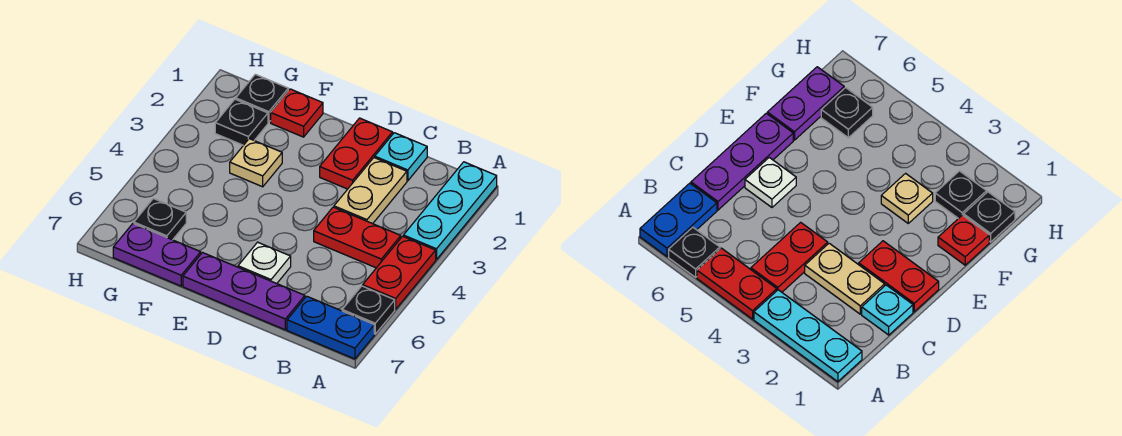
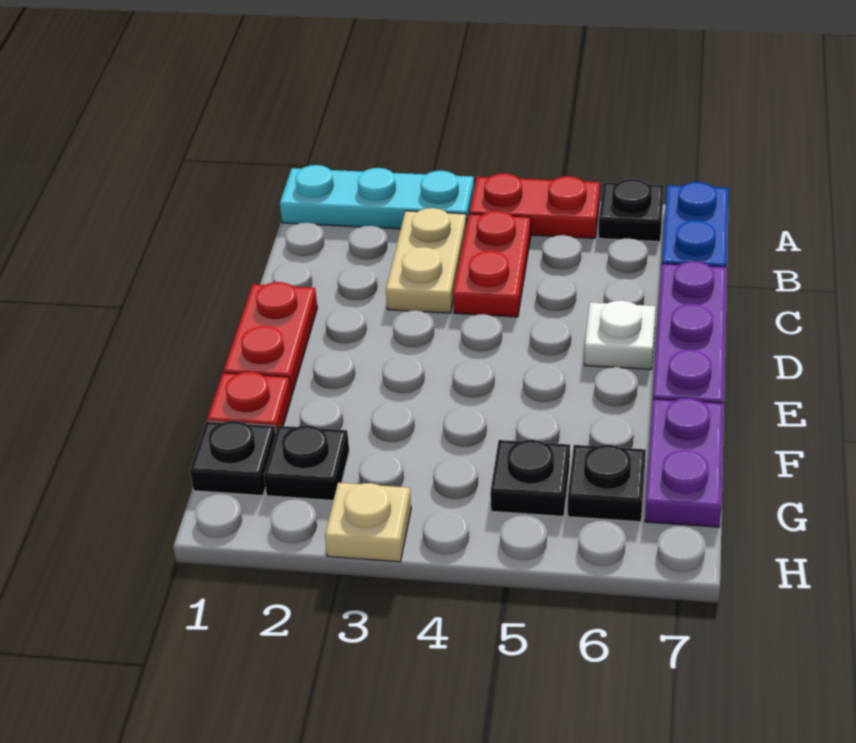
cyan plate C1 level 1 -> none
tan plate C2:C3 level 1 -> tan plate B3:C3 level 1
red plate D1:D2 level 1 -> red plate D1:E1 level 1
tan plate F3 level 1 -> tan plate H3 level 1
none -> black plate G5 level 1

